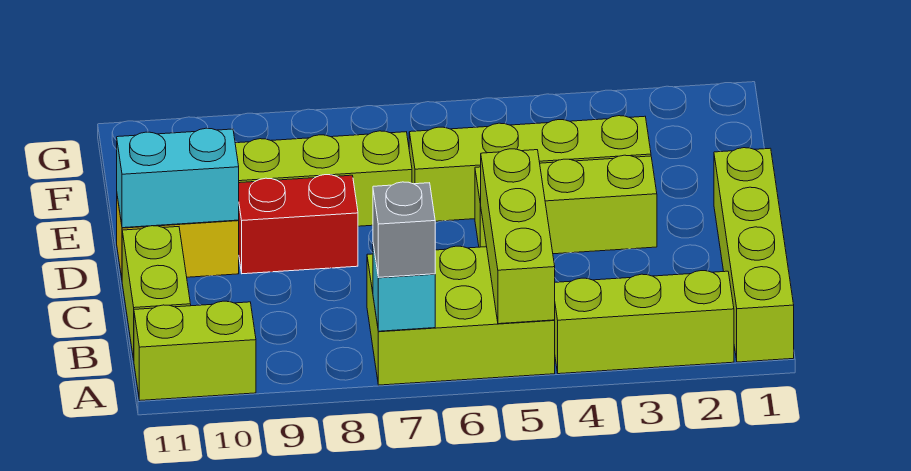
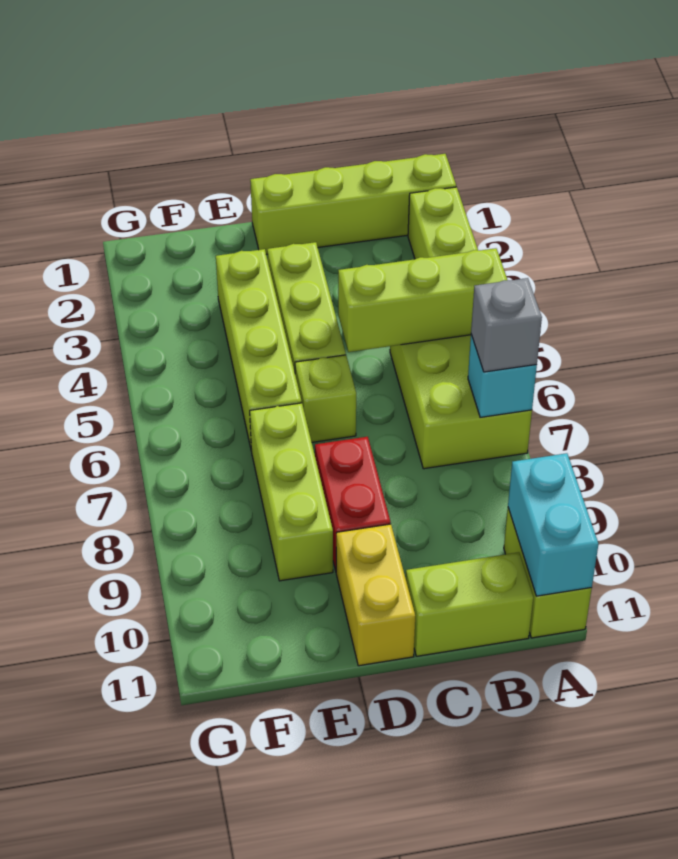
none -> lime brick D6 level 1
cyan brick D10:D11 level 2 -> cyan brick A10:A11 level 2

